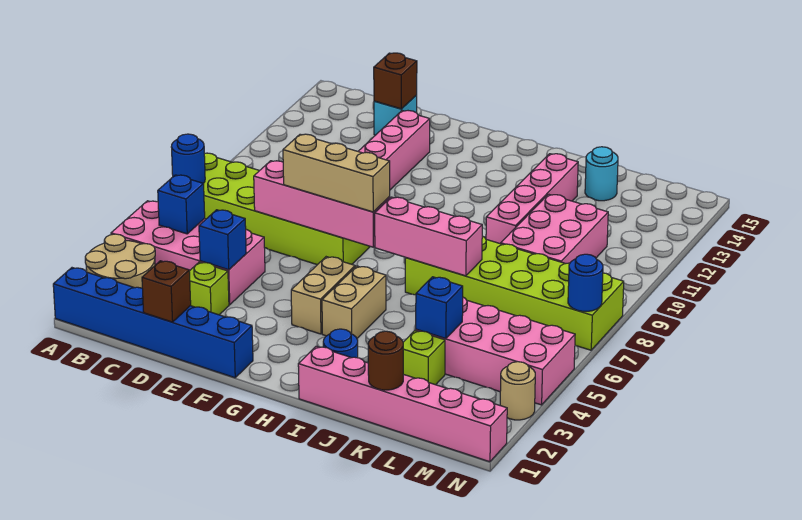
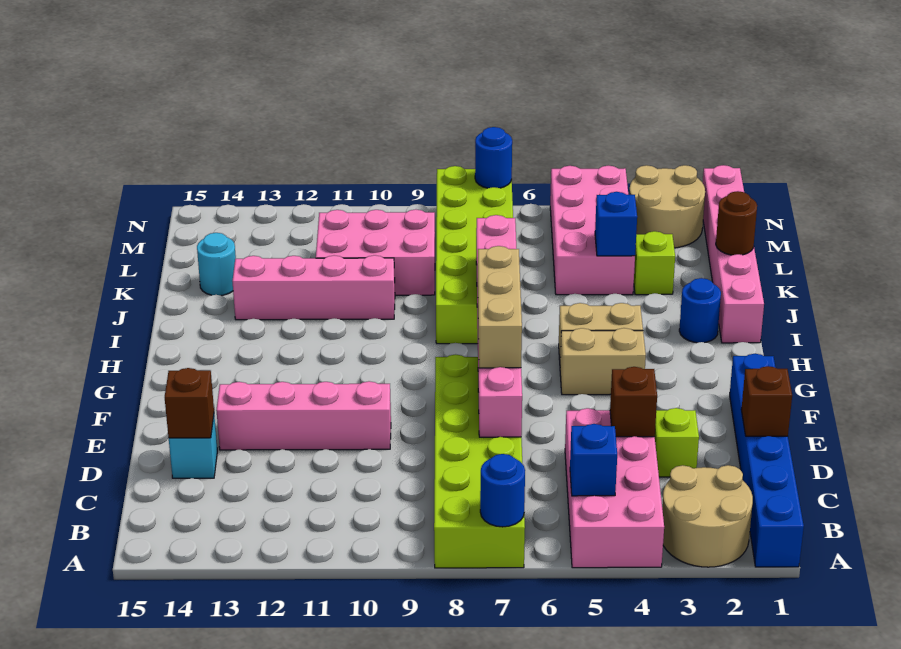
blue brick D4 level 2 -> brown brick D4 level 2
tan round brick N3 level 1 -> tan round brick M2:N3 level 1

